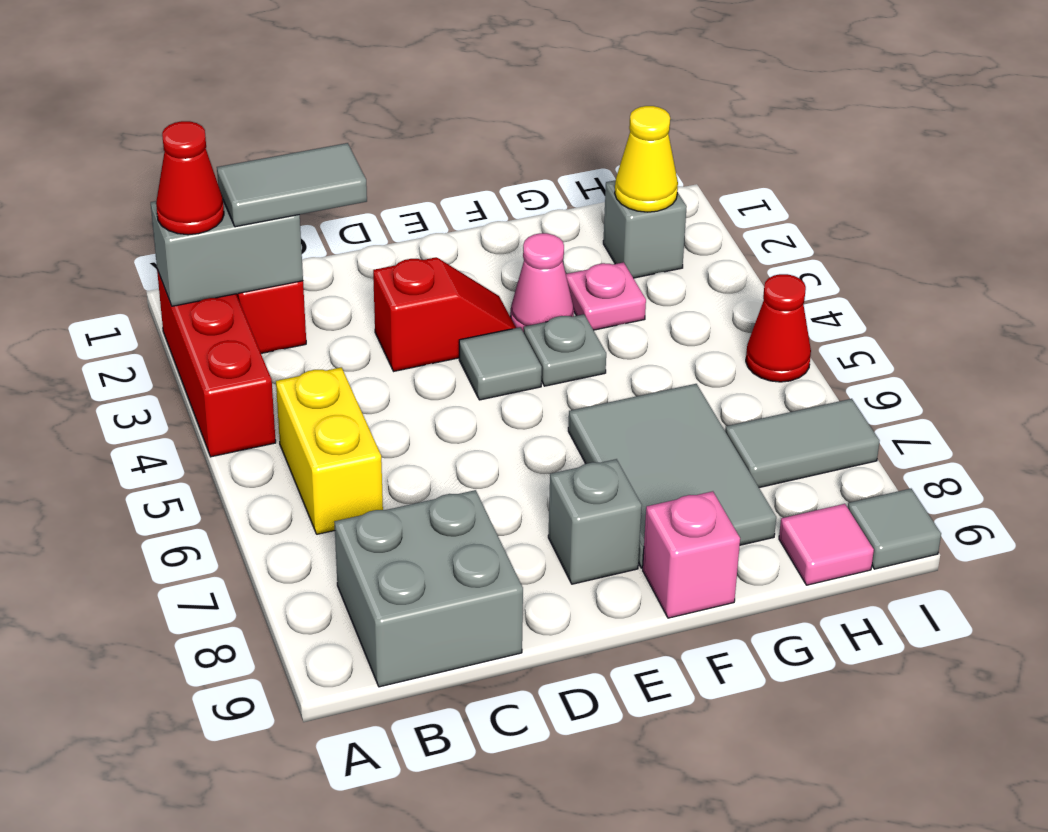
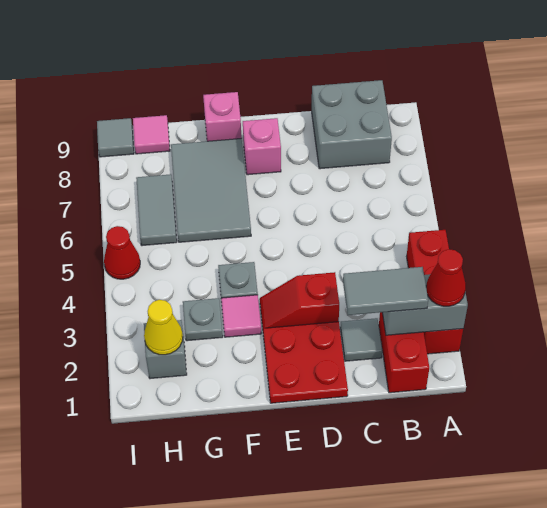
yellow brick B5:B6 level 1 -> none
none -> red plate D1:E2 level 1
grey tile E4 level 1 -> grey tile C2 level 1
grey brick E8 level 1 -> pink brick E8 level 1
pink cone F3 level 1 -> pink tile F3 level 1
pink plate G3 level 1 -> grey plate G3 level 1
grey tile H7:I7 level 1 -> grey tile H6:H7 level 1

